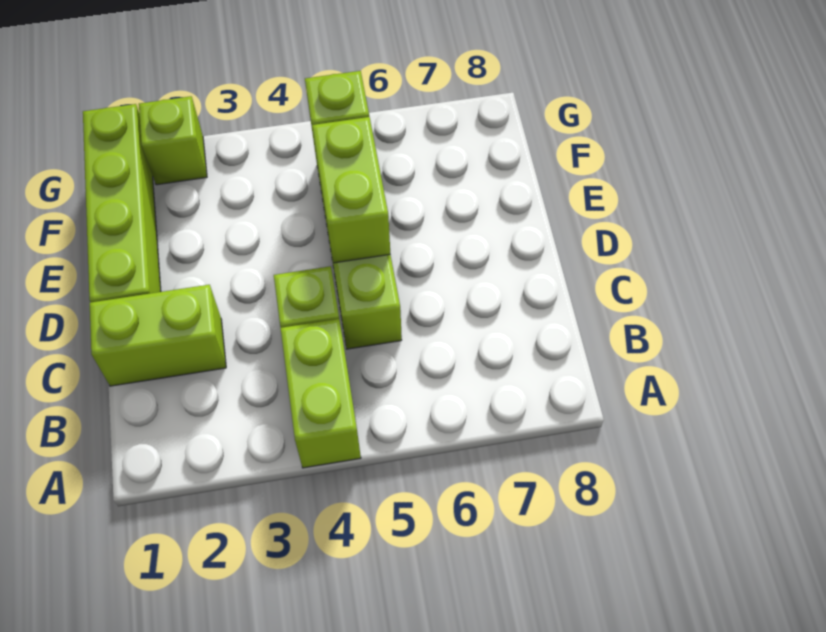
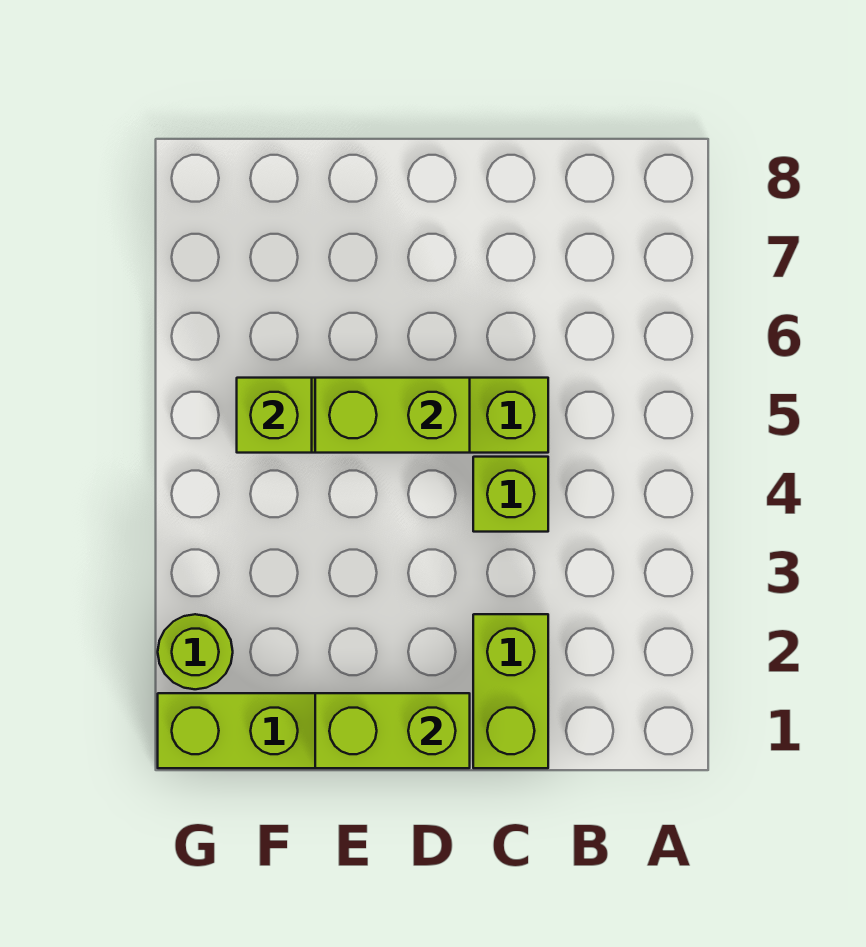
lime brick A4:B4 level 1 -> lime brick D1:E1 level 2
lime brick G2 level 1 -> lime round brick G2 level 1

